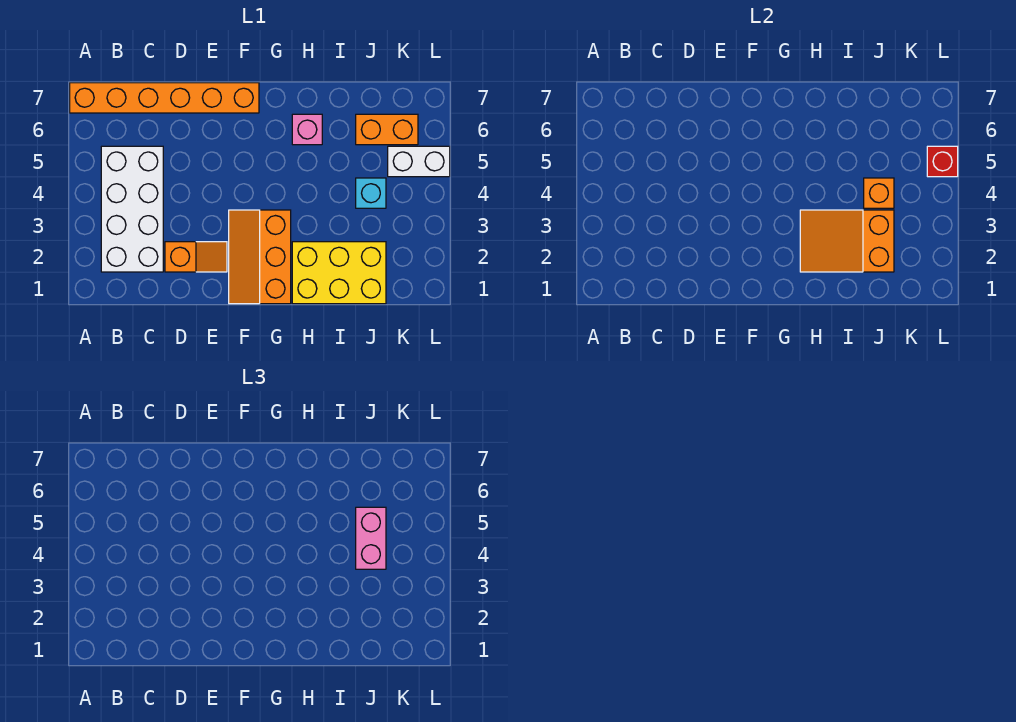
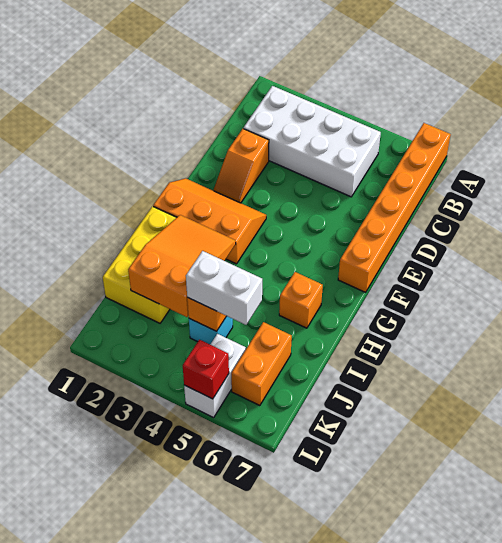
pink brick H6 level 1 -> orange brick H6 level 1
pink brick J4:J5 level 3 -> white brick J4:J5 level 3

